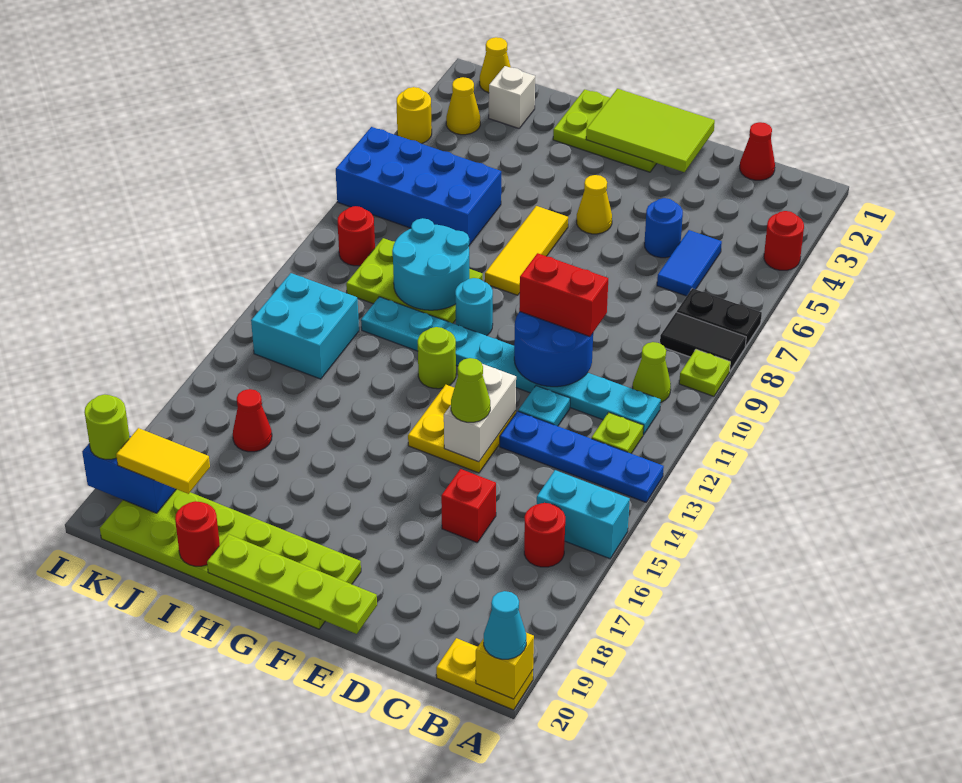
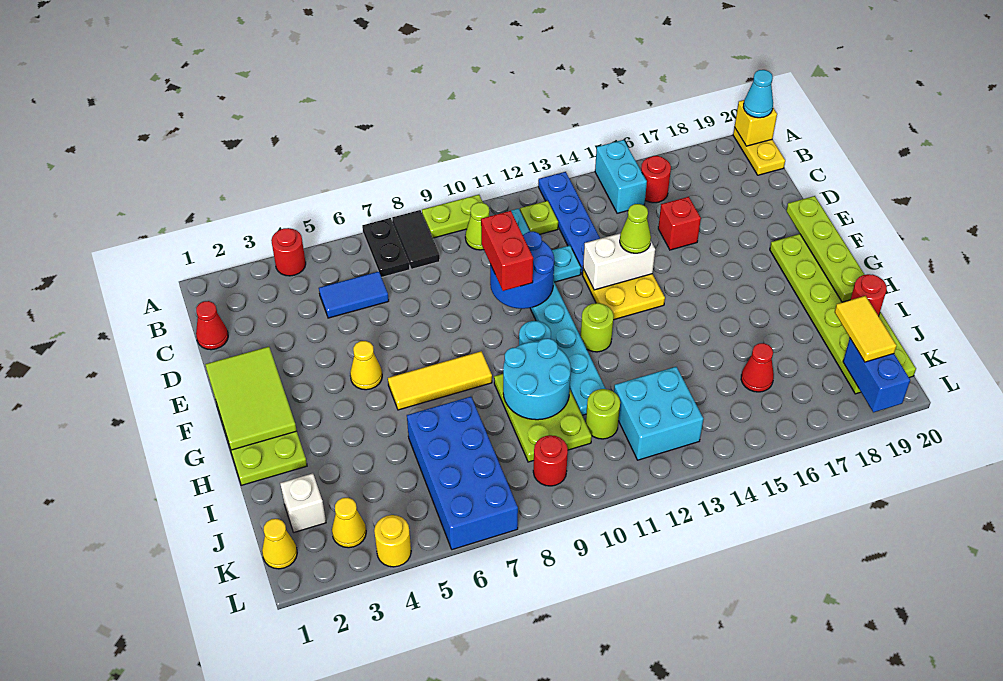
lime plate A9 level 1 -> lime plate A9:A10 level 1
blue round brick D5 level 1 -> none
lime round brick L19 level 3 -> lime round brick J11 level 1

